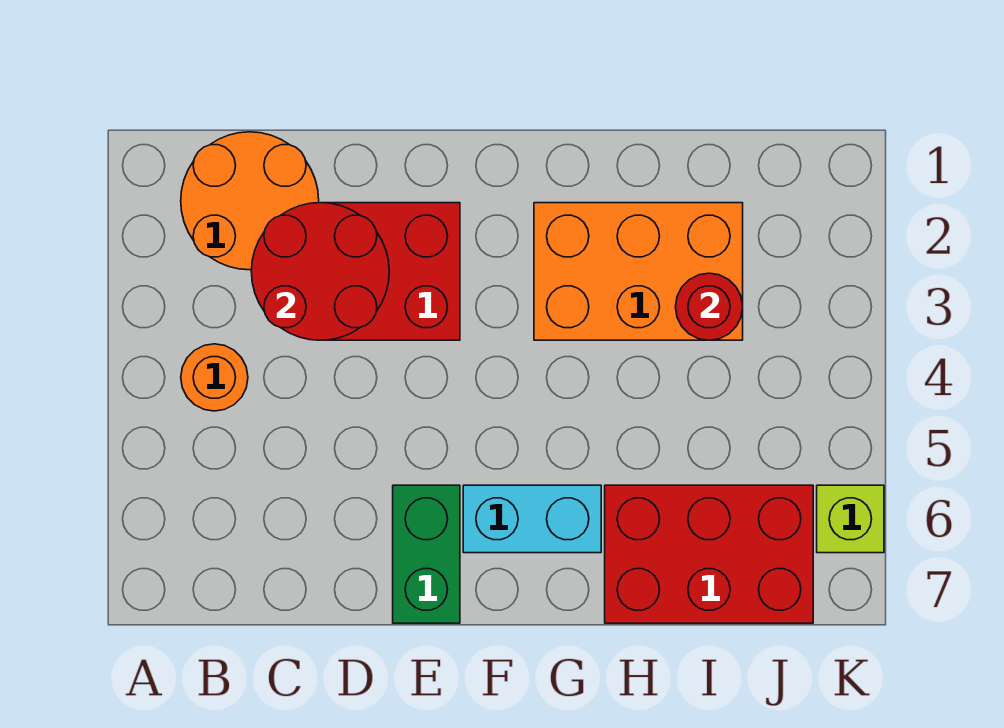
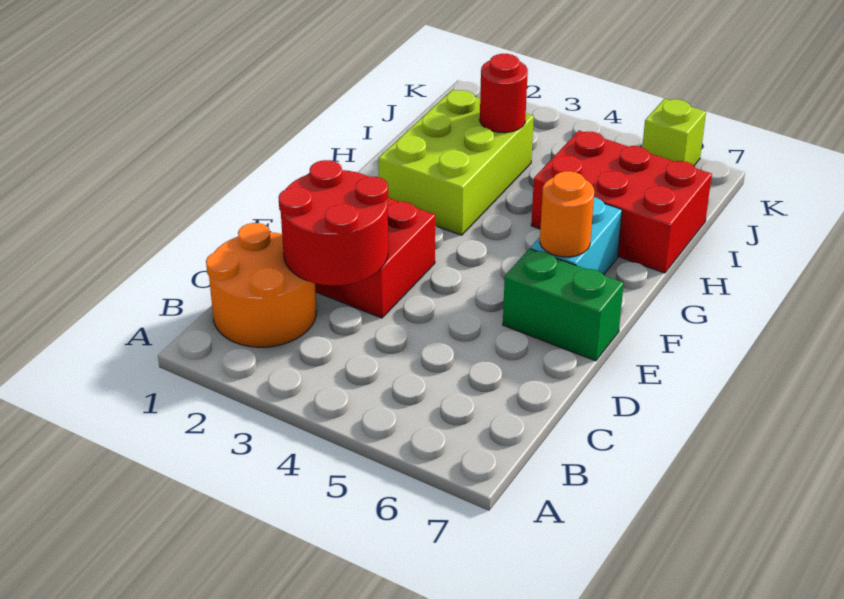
orange round brick B4 level 1 -> orange round brick F6 level 2
orange brick G2:I3 level 1 -> lime brick G2:I3 level 1
red brick H6:J7 level 1 -> red brick H5:I7 level 1

